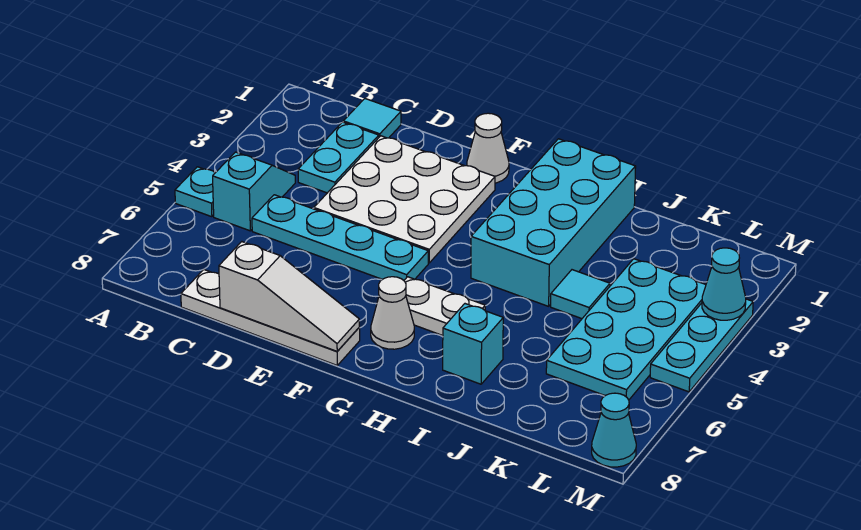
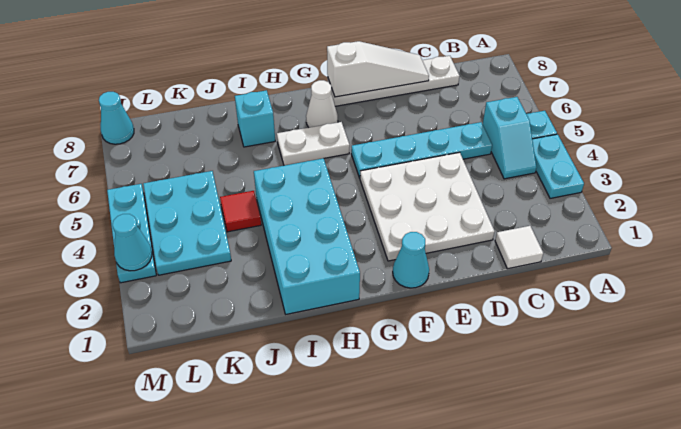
cyan tile C1 level 1 -> white tile C1 level 1
cyan plate C2:C3 level 1 -> cyan plate A3:A4 level 1
white slope D8:F8 level 2 top D -> white slope D8:F8 level 2 top F
white cone F1 level 1 -> cyan cone F1 level 1
cyan tile J4 level 1 -> red tile J4 level 1
cyan plate K3:L6 level 1 -> cyan plate K3:L5 level 1

